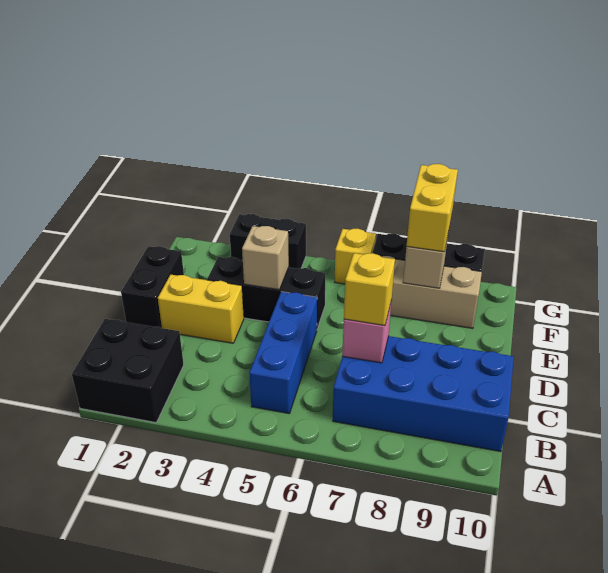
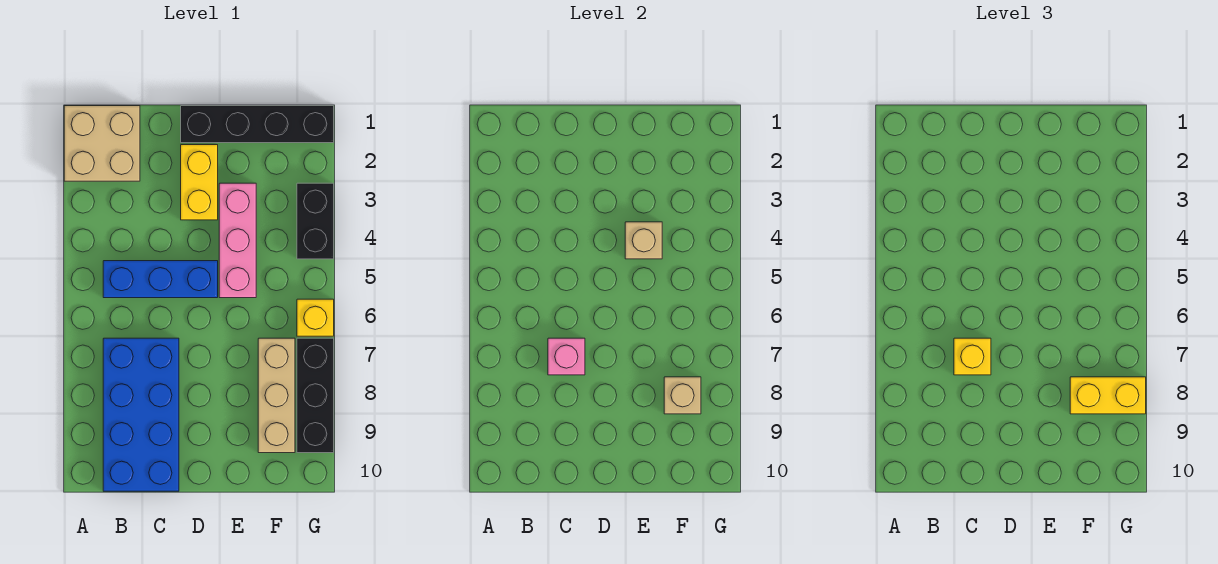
black brick A1:B2 level 1 -> tan brick A1:B2 level 1
black brick D1:E1 level 1 -> black brick D1:G1 level 1
black brick E3:E5 level 1 -> pink brick E3:E5 level 1

